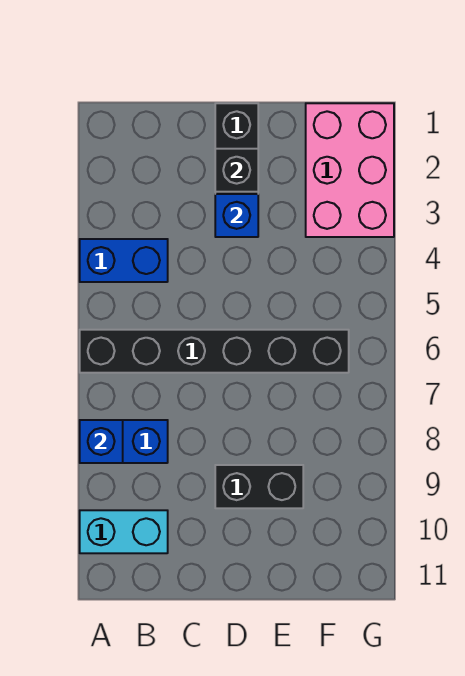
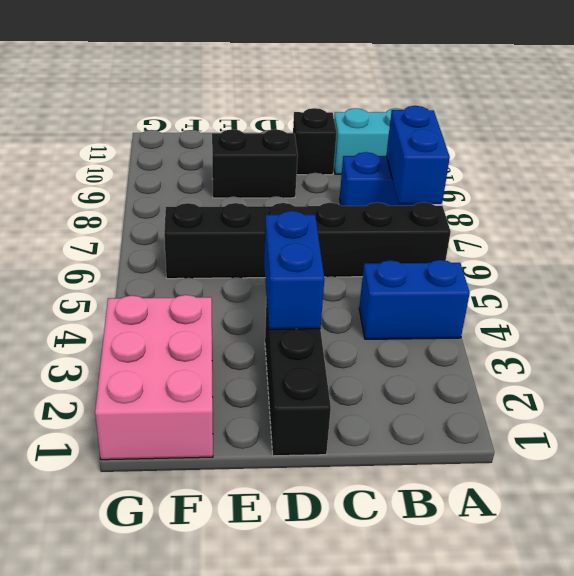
blue brick A8 level 2 -> blue brick A7:A8 level 2
black brick D2 level 2 -> black brick C10 level 1
blue brick D3 level 2 -> blue brick D3:D4 level 2

